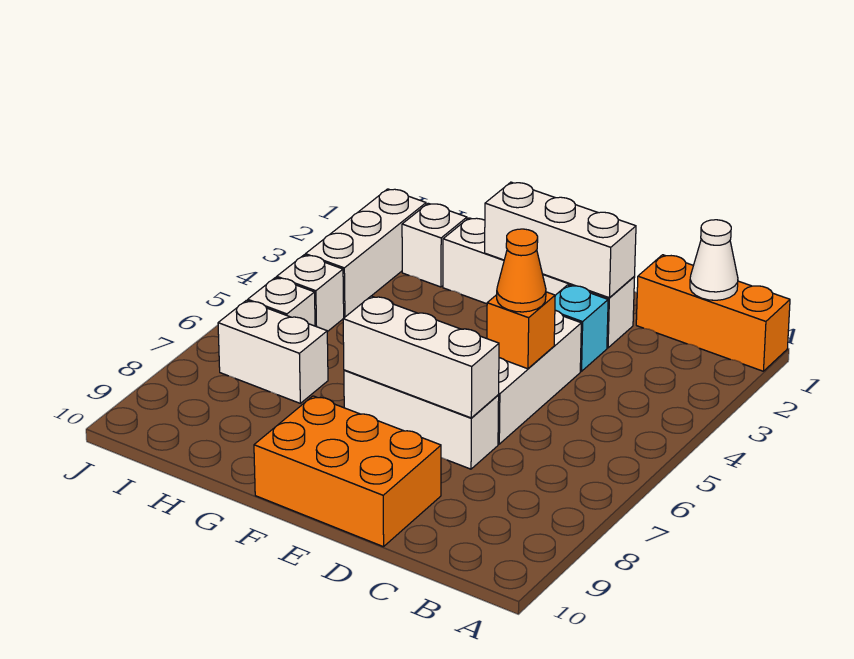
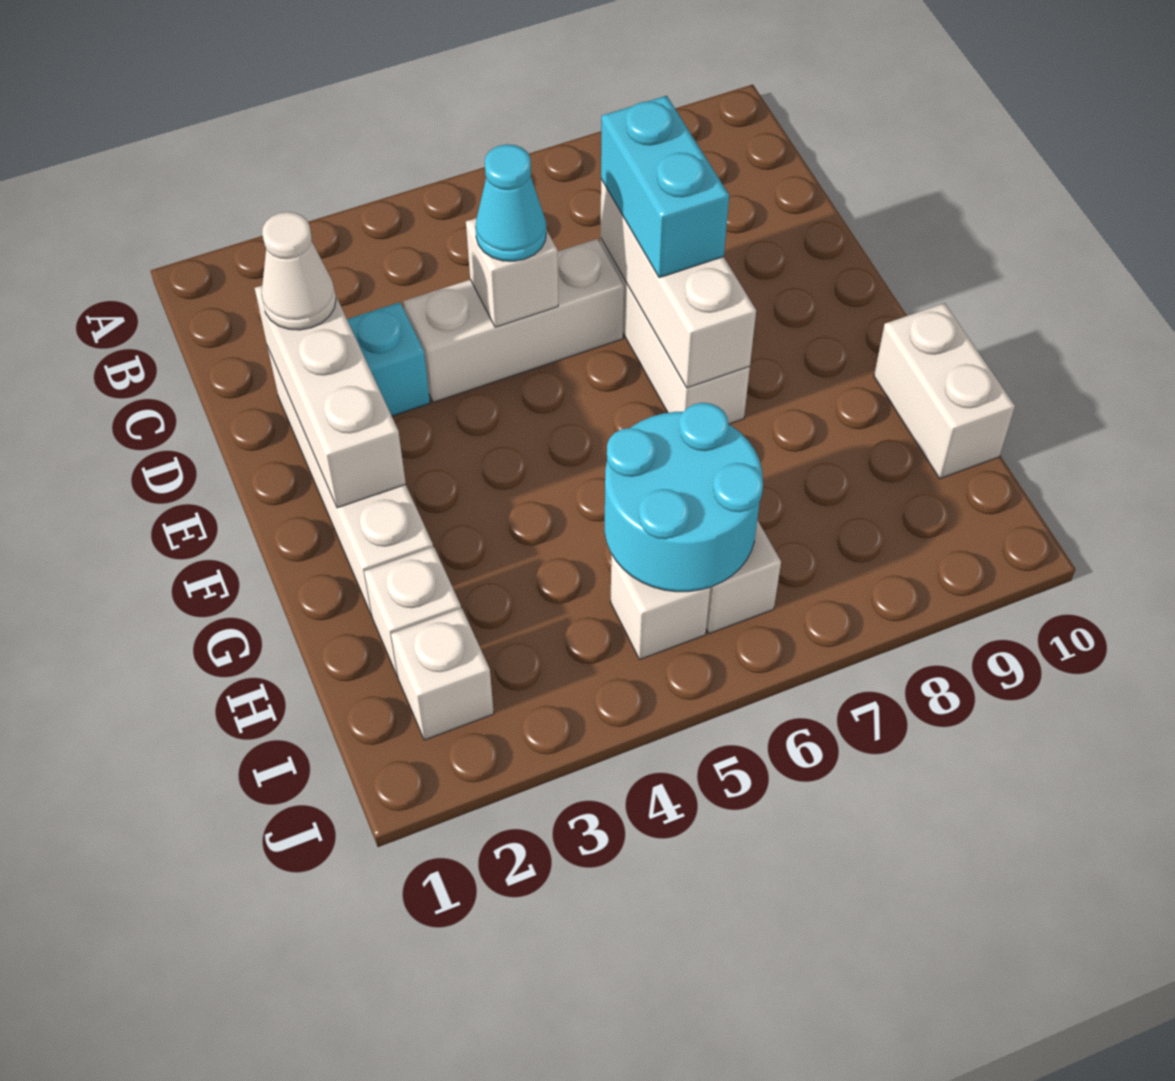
orange brick A1:C1 level 1 -> none
white cone B1 level 2 -> white cone D2 level 3
orange brick D5 level 2 -> white brick D5 level 2
orange cone D5 level 3 -> cyan cone D5 level 3
none -> cyan brick D7:E7 level 3
orange brick D9:F10 level 1 -> none
none -> cyan round brick H5:I6 level 2
white brick H7:I7 level 1 -> white brick G10:H10 level 1
white brick I2:I4 level 1 -> white brick I2 level 1

